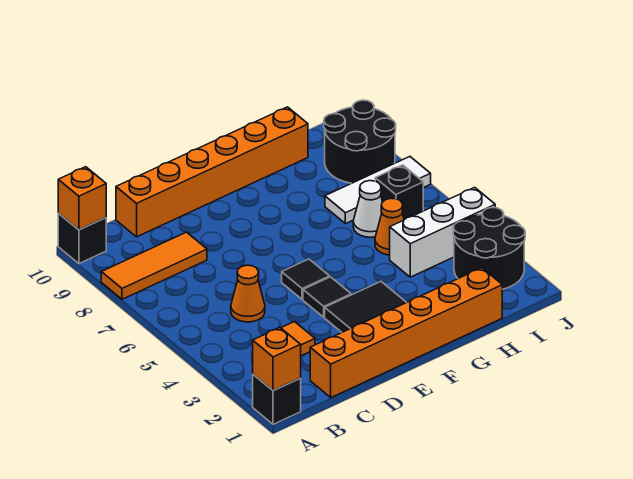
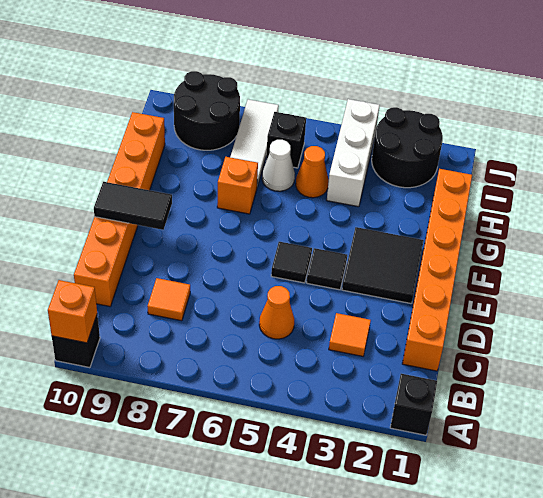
orange brick A1 level 2 -> orange brick G7 level 1
orange tile A8:C8 level 1 -> orange tile C8 level 1
none -> black tile E9:E10 level 2

